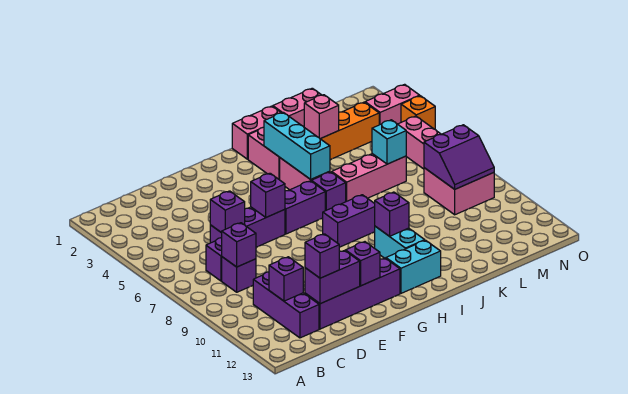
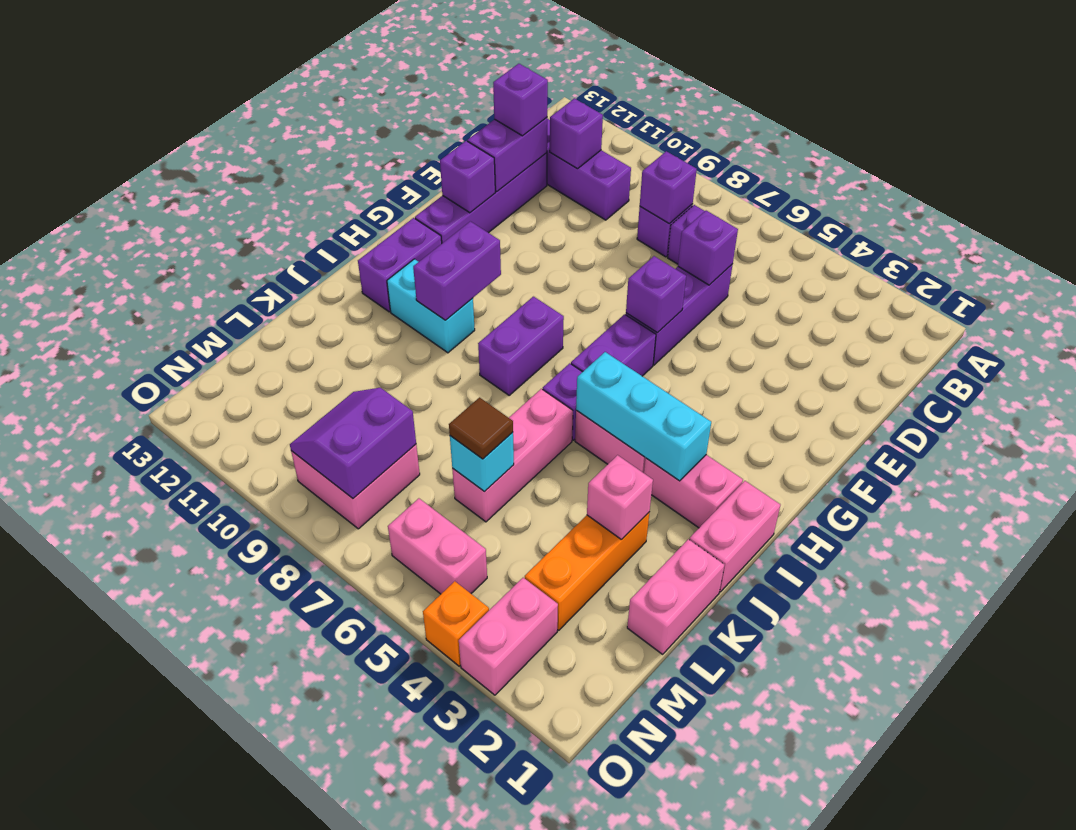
cyan brick H12:I12 level 1 -> purple brick H12:I12 level 1
purple brick I10 level 2 -> purple brick H10:I10 level 2
none -> brown tile L6 level 3

